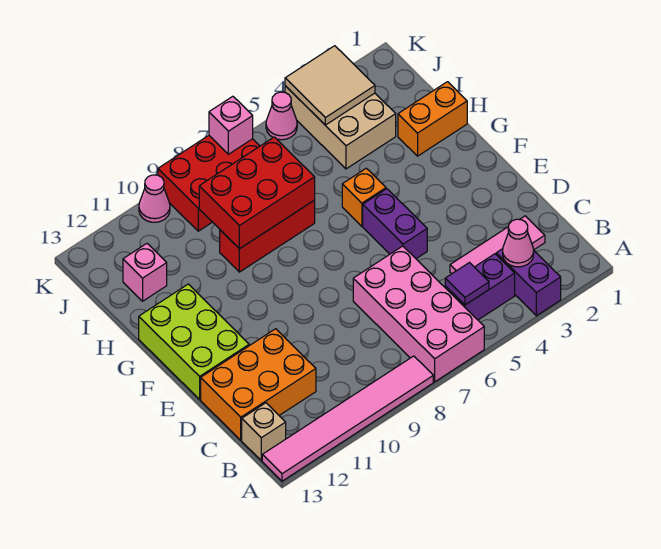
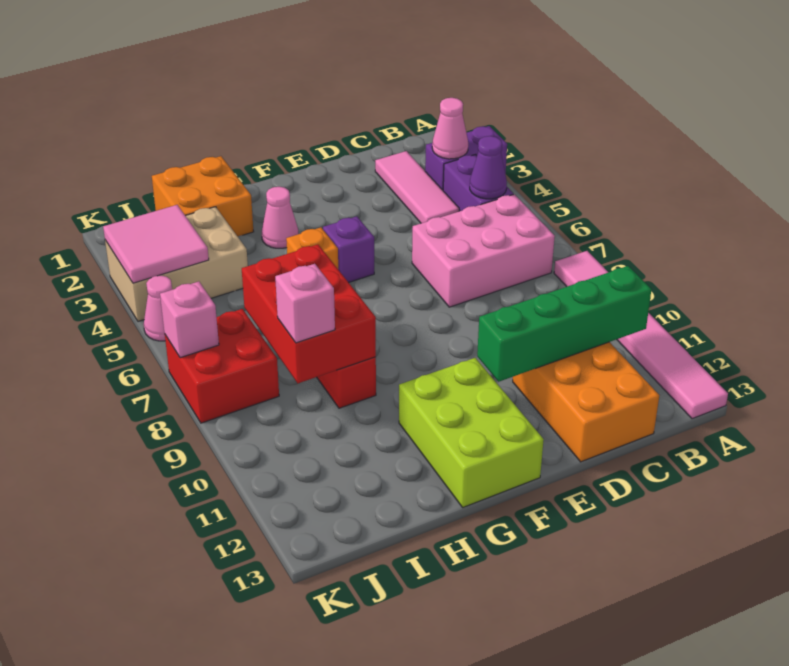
pink brick A6:D7 level 1 -> pink brick B6:D7 level 1
purple tile B5 level 2 -> purple cone B5 level 2
none -> green brick B11:E11 level 2
tan brick B13 level 1 -> none
purple brick E5:F5 level 1 -> purple brick F5 level 1
lime brick E12:G13 level 1 -> lime brick F11:G13 level 1
orange brick H1:H2 level 1 -> orange brick H1:I2 level 1
pink brick I12 level 1 -> pink brick I9 level 3
tan tile J3:K4 level 2 -> pink tile J3:K4 level 2
red brick J7:K9 level 1 -> red brick J7:K8 level 1
pink cone K10 level 1 -> pink cone G3 level 1

